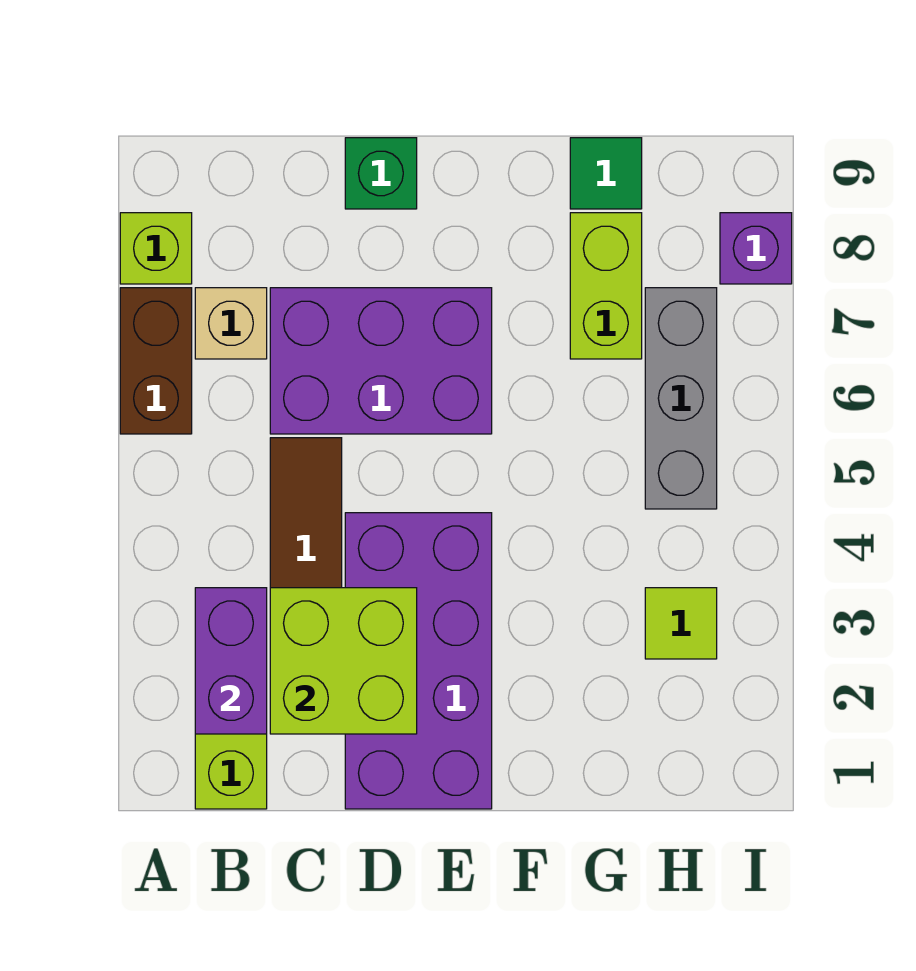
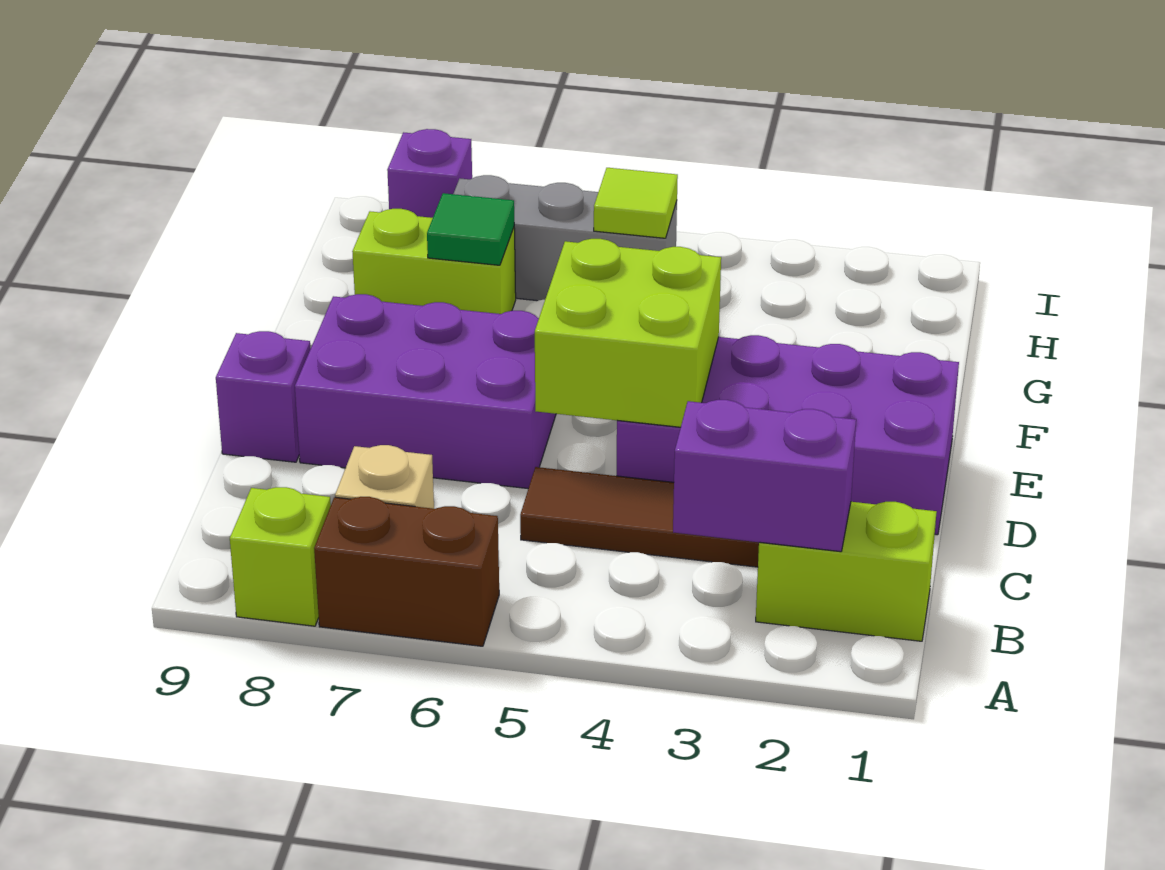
lime brick C2:D3 level 2 -> lime brick D4:E5 level 2
purple brick C6:E7 level 1 -> purple brick D6:E8 level 1
green brick D9 level 1 -> purple brick D9 level 1
green tile G9 level 1 -> green tile G7 level 2
lime tile H3 level 1 -> lime tile H5 level 2

